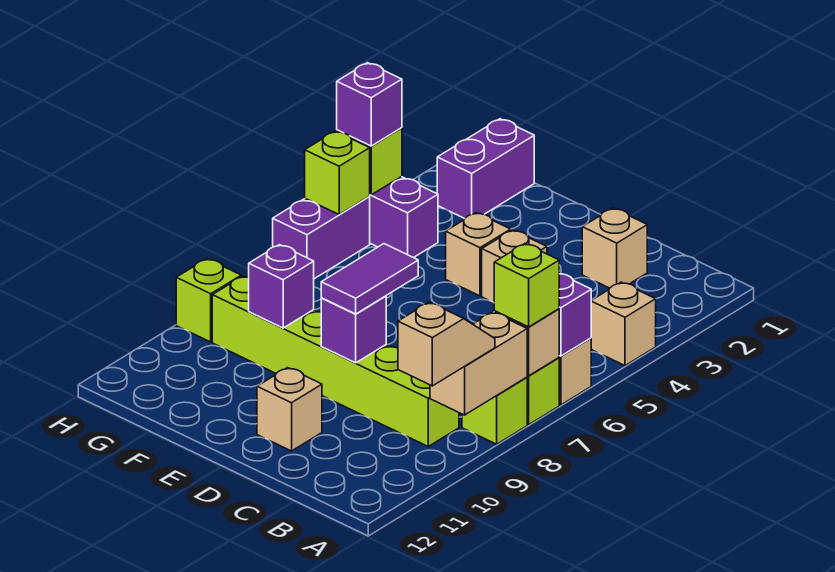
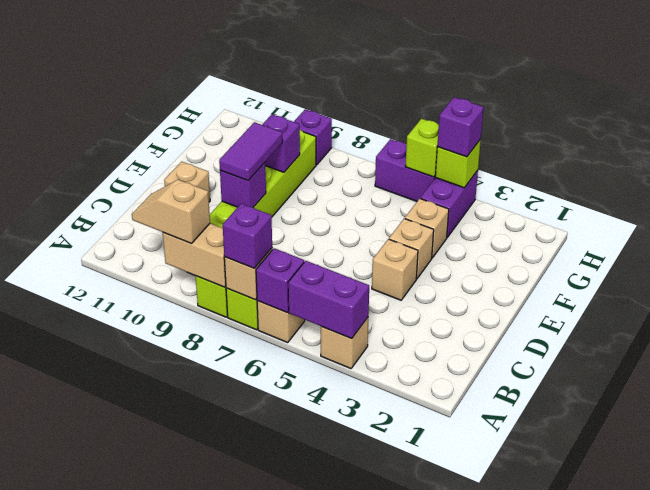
lime brick A7 level 3 -> purple brick A7 level 3
tan slope A9:A10 level 3 top 10 -> tan slope A9:A10 level 3 top 9
tan brick C2 level 1 -> tan brick F4 level 1
purple tile D8:D9 level 3 -> purple tile D9:E9 level 3
purple brick G1:G2 level 1 -> purple brick A4:A5 level 2
lime brick H9 level 1 -> purple brick H9 level 1

